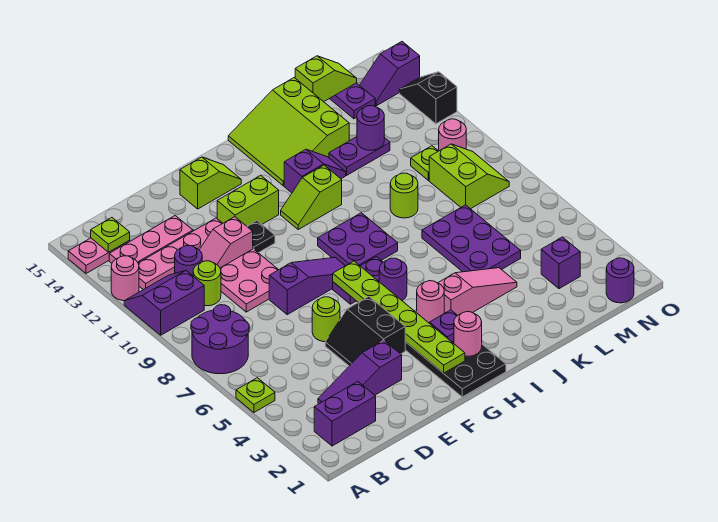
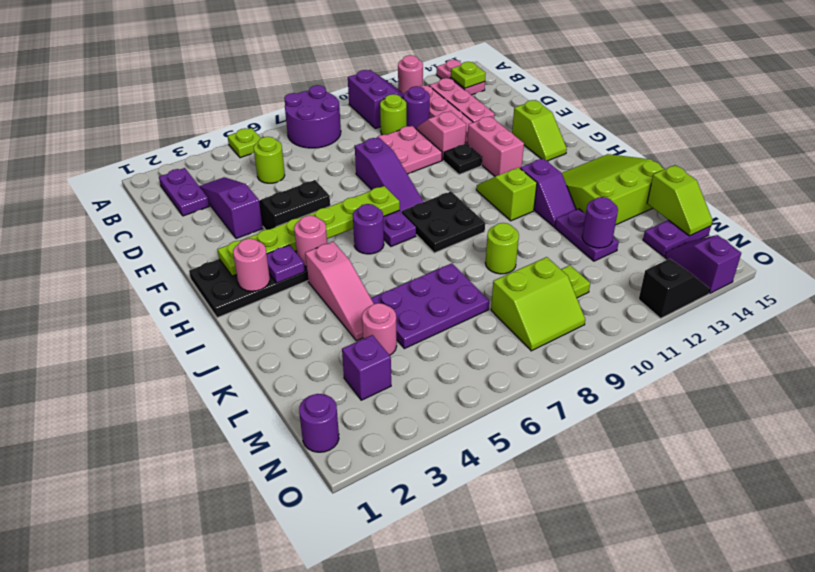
purple brick B2:C2 level 1 -> purple plate B2:C2 level 1
lime round brick E6 level 1 -> lime round brick C5 level 1
lime brick F12:G12 level 1 -> pink brick F12:G12 level 1
purple plate H8:I9 level 1 -> black plate H8:I9 level 1
pink round brick N10 level 1 -> pink round brick L4 level 1

